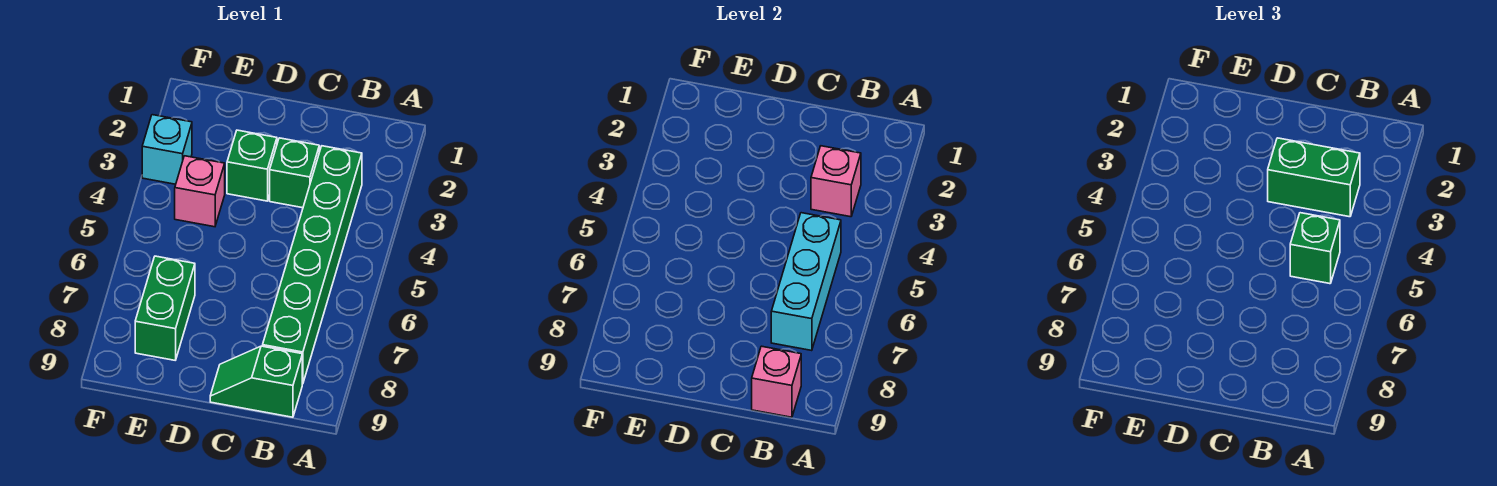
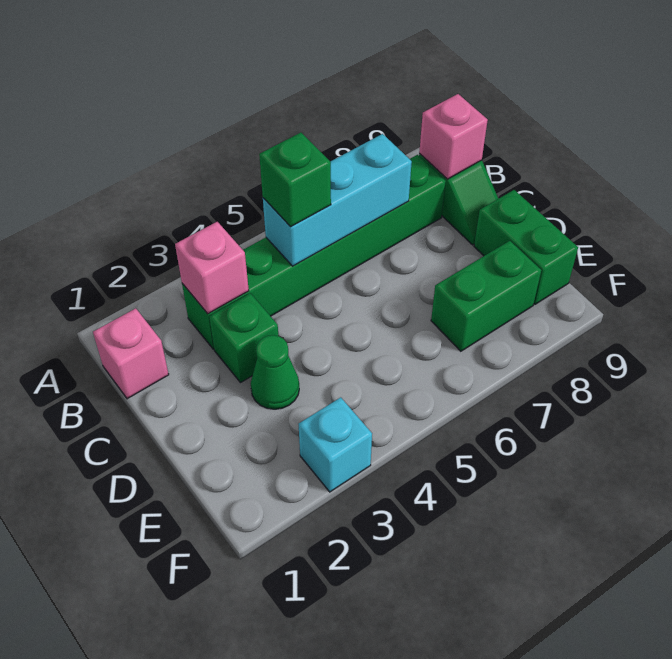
green brick B3:C3 level 3 -> green brick D9:E9 level 1
green brick D3 level 1 -> green cone D3 level 1
pink brick E4 level 1 -> pink brick B1 level 1

